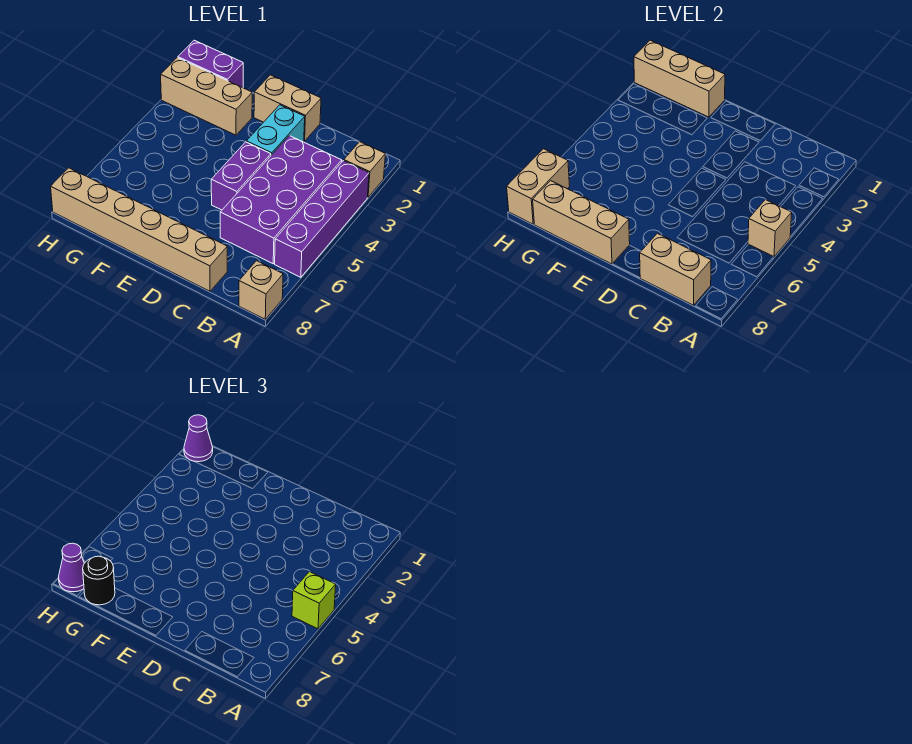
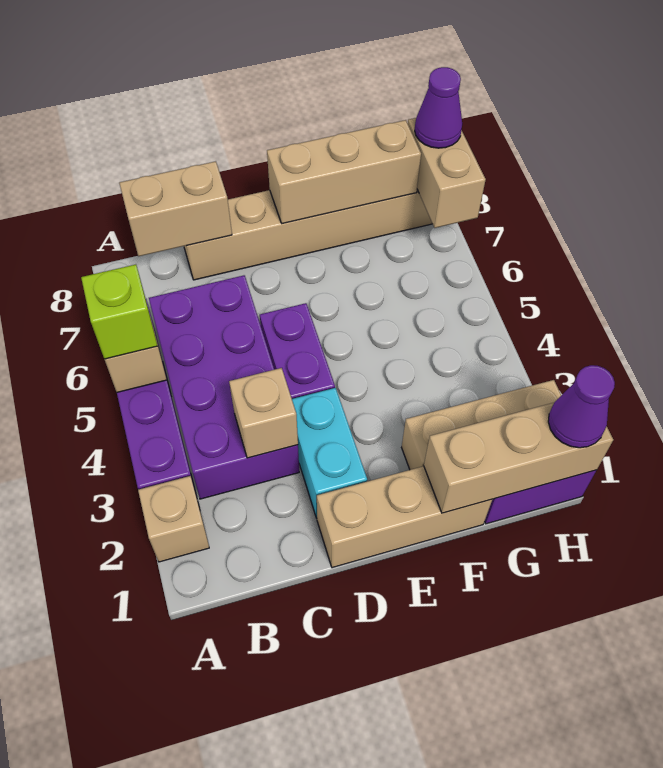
tan brick A8 level 1 -> tan brick C3 level 2
tan brick D1:E1 level 1 -> tan brick D1:F1 level 1
black round brick G8 level 3 -> none

